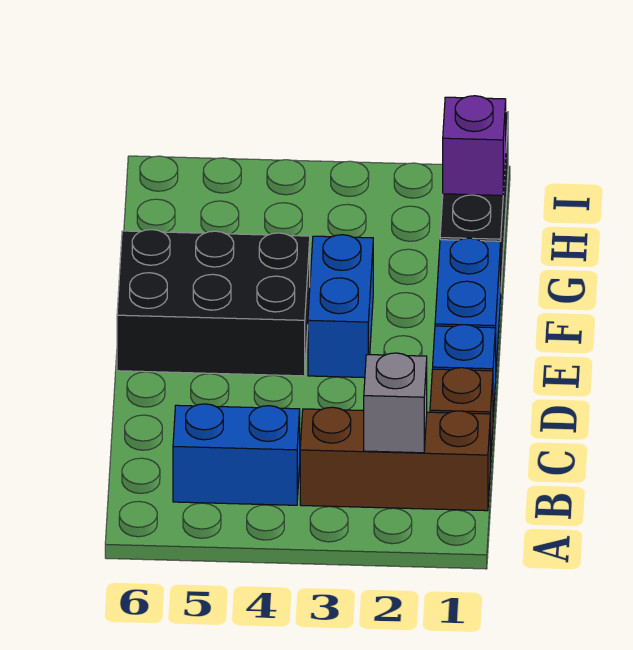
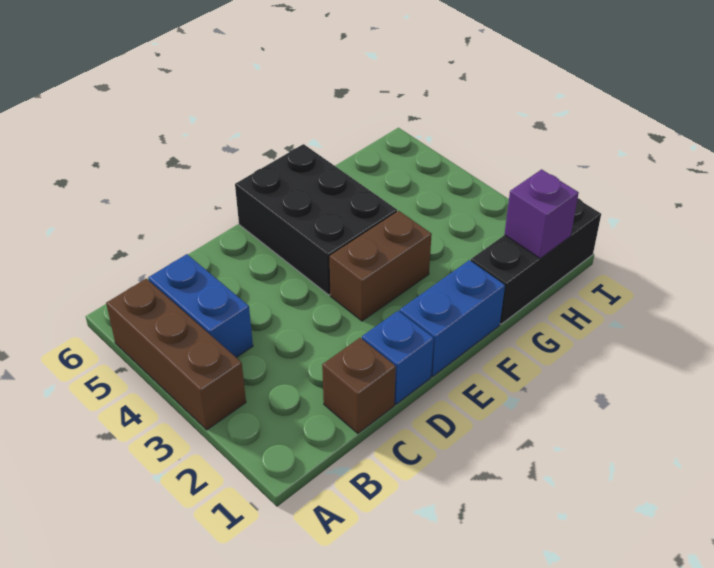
brown brick B1:B3 level 1 -> brown brick A3:A5 level 1
grey brick B2 level 2 -> none
blue brick E3:F3 level 1 -> brown brick E3:F3 level 1

